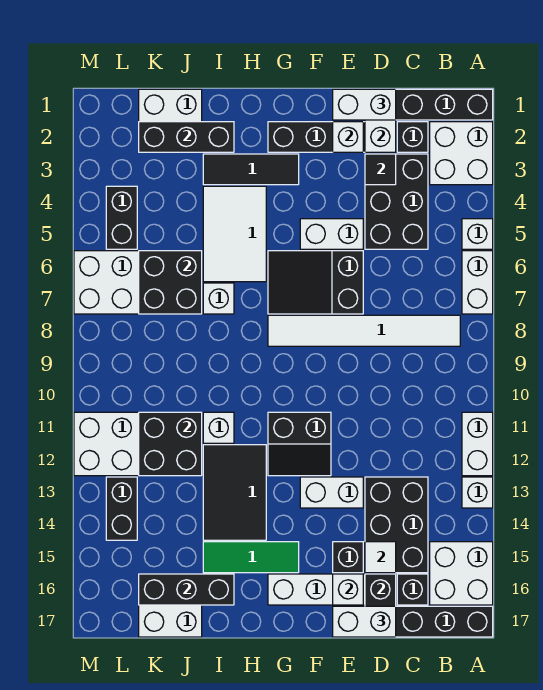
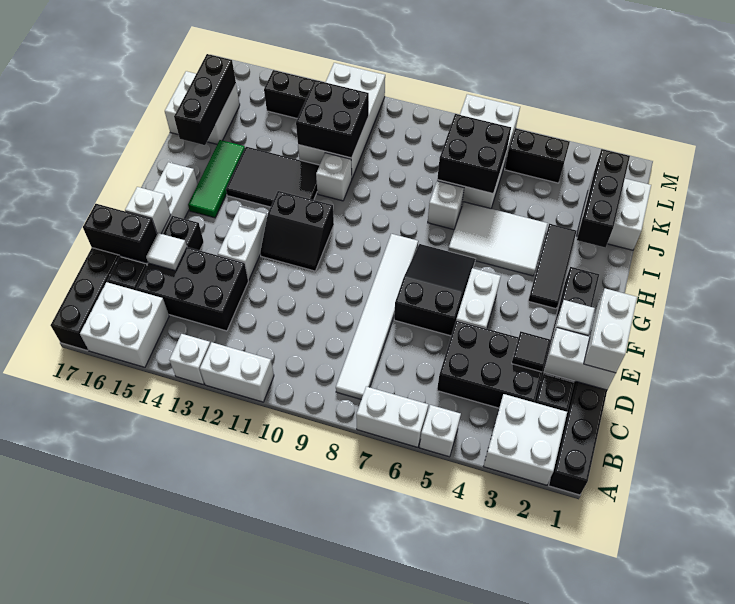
white brick D17:E17 level 3 -> none
black slope F11:G12 level 1 top 11 -> black slope F11:G12 level 1 top G

